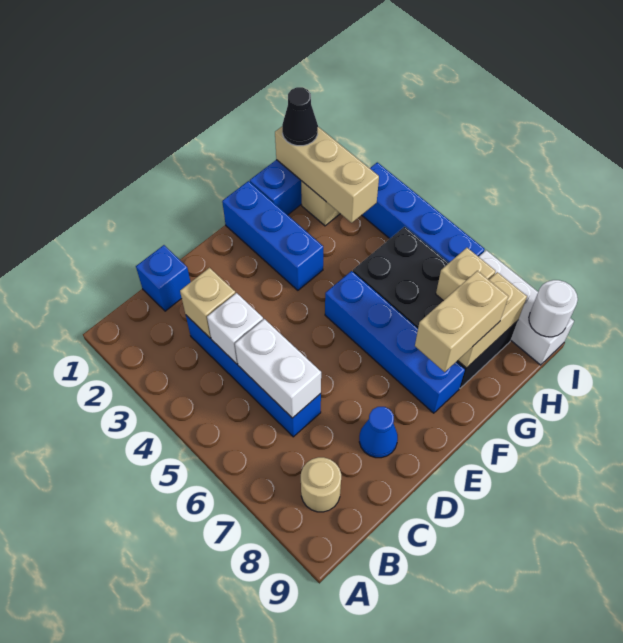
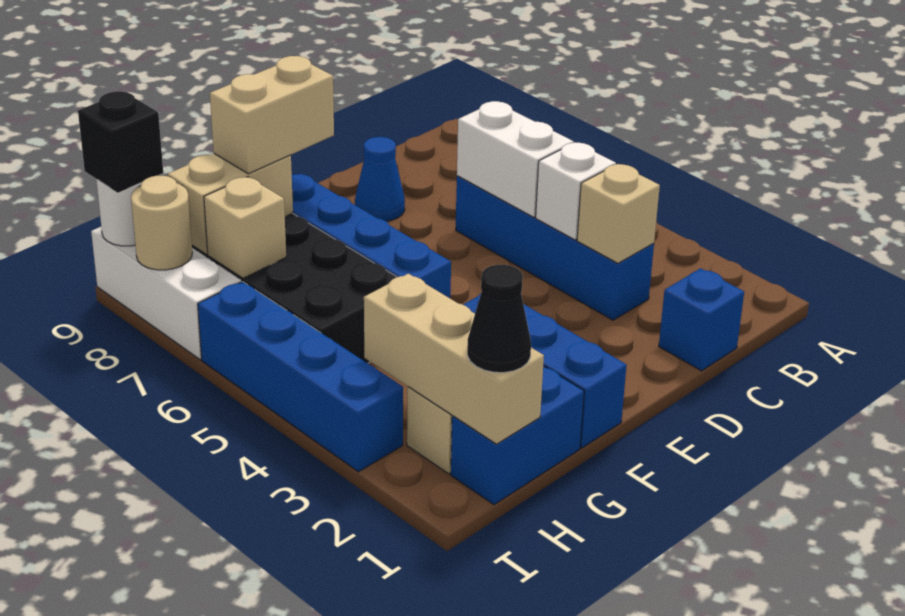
tan round brick B8 level 1 -> tan round brick I8 level 2
none -> black brick I9 level 3

